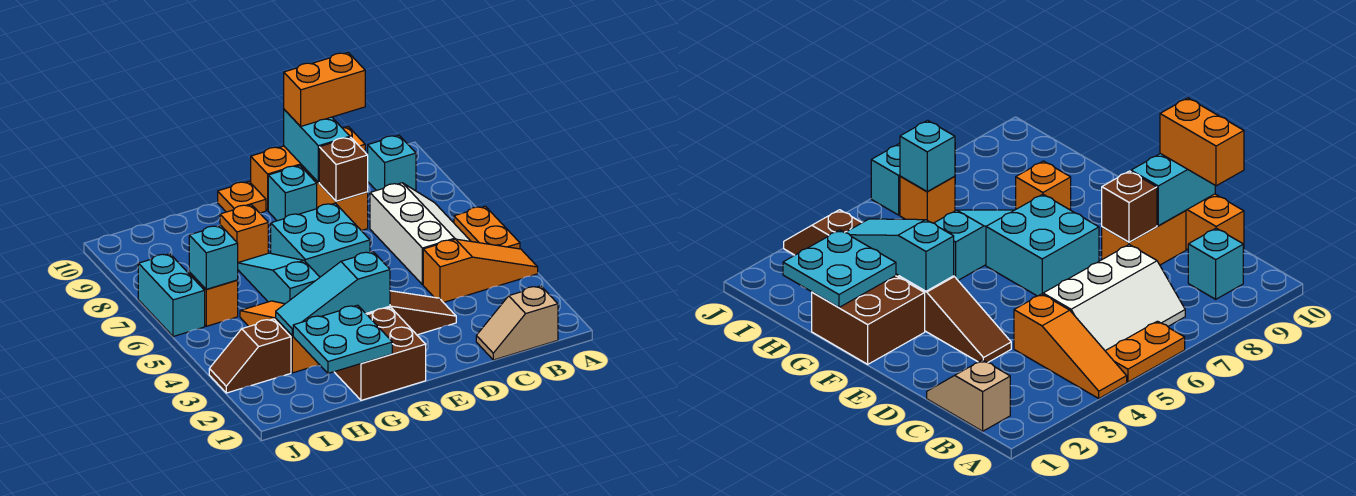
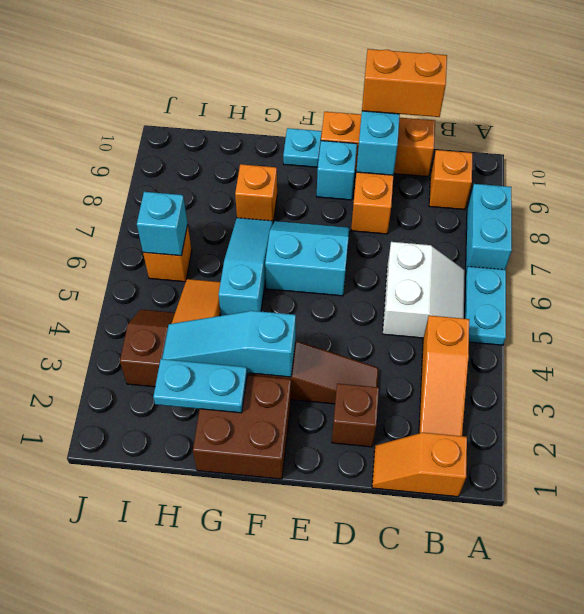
orange slope A4:C4 level 1 top C -> orange slope B2:B4 level 1 top 4
orange plate A5:A6 level 1 -> cyan plate A5:A6 level 1
tan slope B1:C1 level 1 top B -> orange slope B1:C1 level 1 top B
white slope B5:C7 level 1 top C -> white slope B5:C6 level 1 top C
cyan brick B9 level 1 -> orange brick B9 level 1
brown brick D8 level 2 -> brown brick D2 level 1
cyan brick E6:F7 level 1 -> cyan slope E6:F7 level 1 top 6
orange plate F10 level 1 -> cyan plate F10 level 1
cyan plate G1:H2 level 2 -> cyan plate G2:H2 level 2
brown slope I3:J3 level 1 top I -> brown slope I3:I4 level 1 top 3
cyan brick J6:J7 level 1 -> cyan brick A7:A8 level 1

